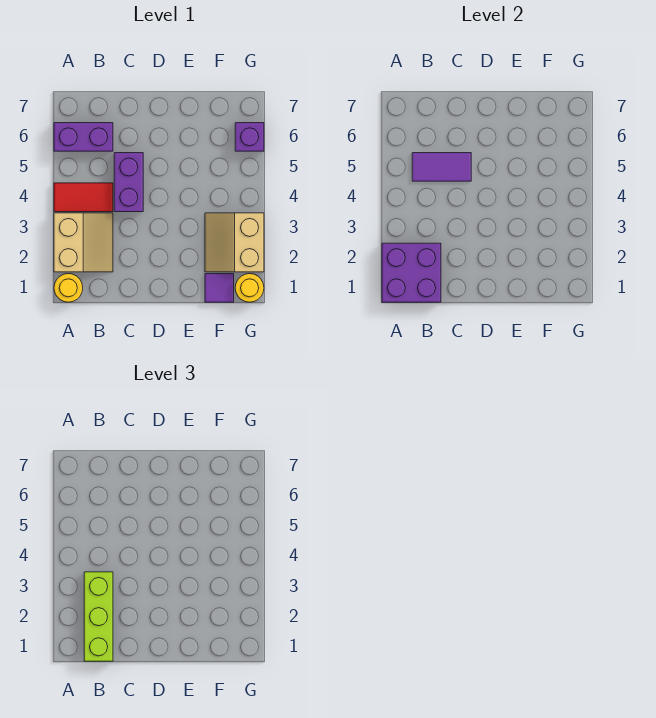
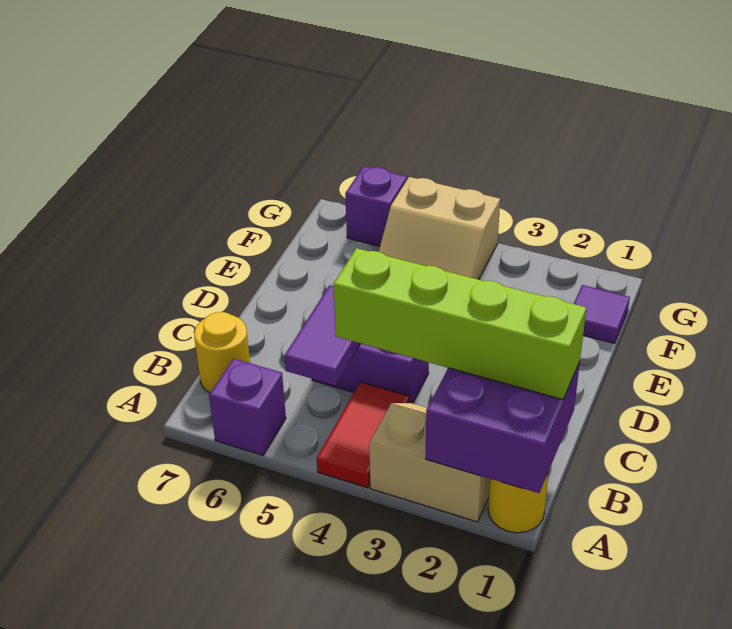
purple brick A6:B6 level 1 -> purple brick A6 level 1
lime brick B1:B3 level 3 -> lime brick B1:B4 level 3
tan slope F2:G3 level 1 top G -> tan slope F4:G5 level 1 top G
yellow round brick G1 level 1 -> yellow round brick B7 level 1

